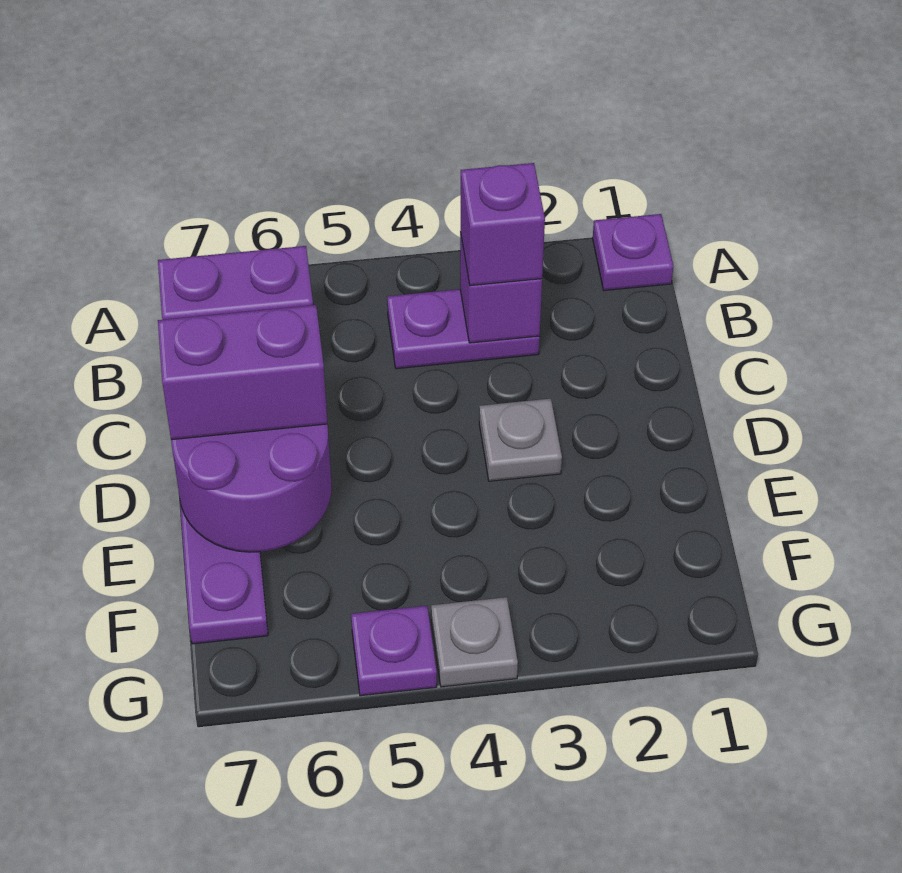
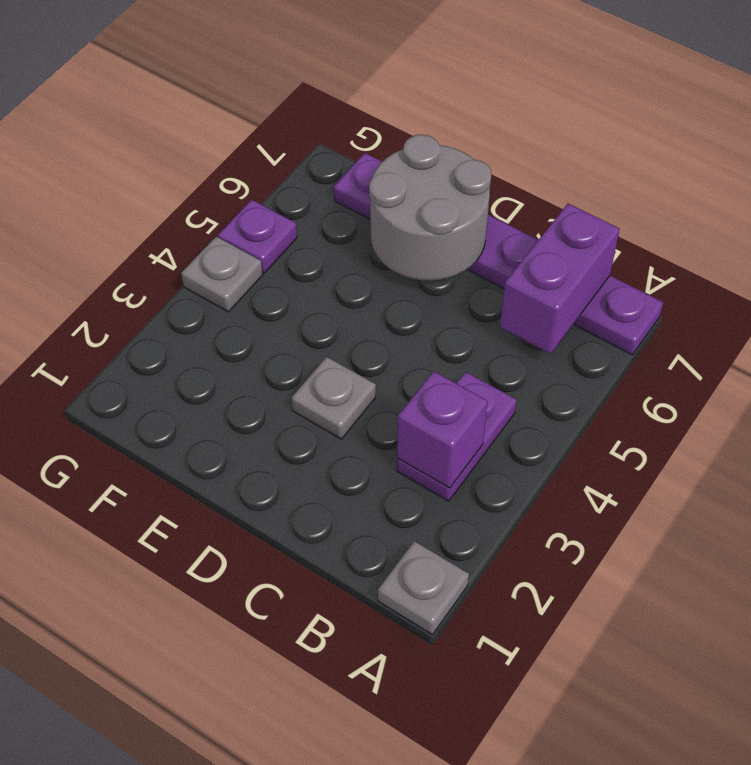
purple plate A1 level 1 -> grey plate A1 level 1
purple brick B3 level 3 -> none
purple round brick D6:E7 level 2 -> grey round brick D6:E7 level 2
purple brick D6:D7 level 3 -> none

